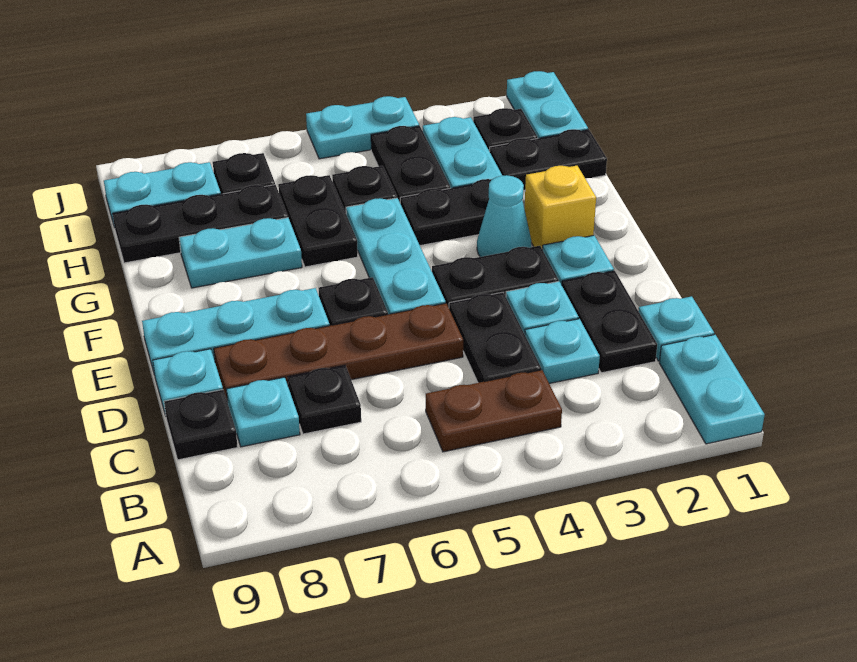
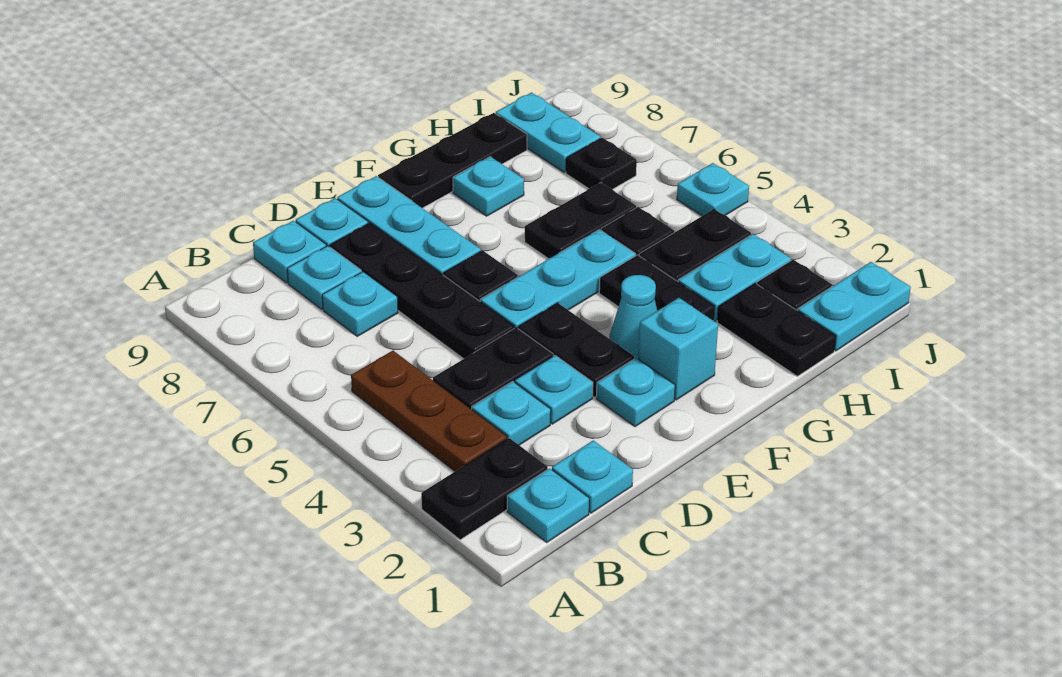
cyan plate A1:B1 level 1 -> cyan plate B1 level 1
brown plate B4:B5 level 1 -> brown plate B3:B5 level 1
black plate C2:D2 level 1 -> black plate A2:B2 level 1
black plate C7 level 1 -> cyan plate C7 level 1
black plate C9 level 1 -> cyan plate C9 level 1
brown plate D5:D8 level 1 -> black plate D5:D8 level 1
yellow brick F2 level 1 -> cyan brick F2 level 1
cyan plate G7:G8 level 1 -> cyan plate G8 level 1
black plate H7:H9 level 1 -> black plate F9:H9 level 1
cyan plate J4:J5 level 1 -> cyan plate J5 level 1

